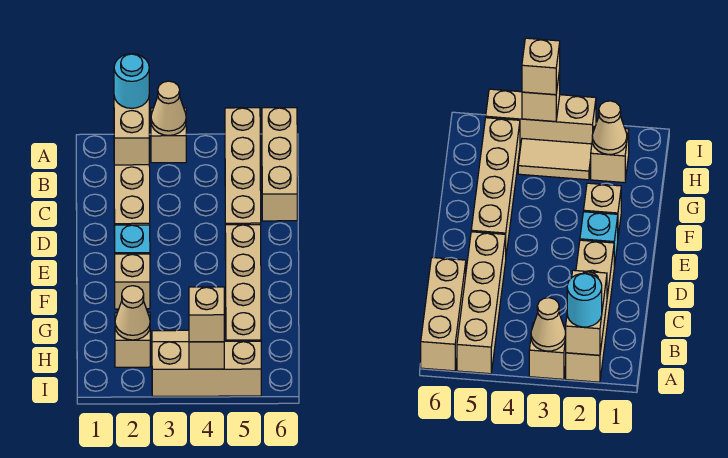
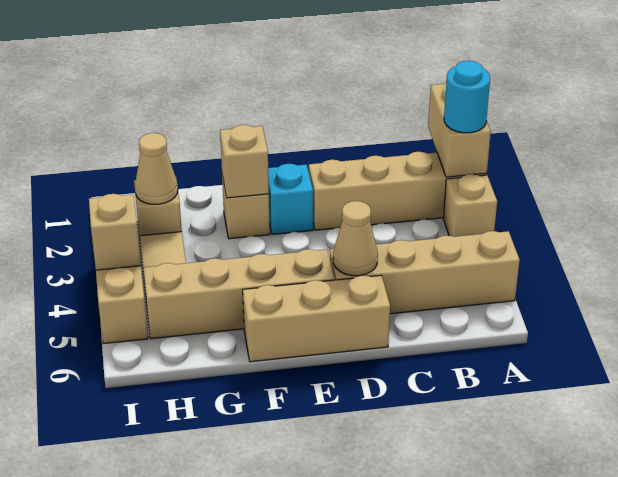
tan brick A2:B2 level 2 -> tan brick A1:A2 level 2
tan cone A3 level 2 -> tan cone D5 level 2
tan brick A6:C6 level 1 -> tan brick D6:F6 level 1
tan brick I4 level 3 -> tan brick F2 level 2

